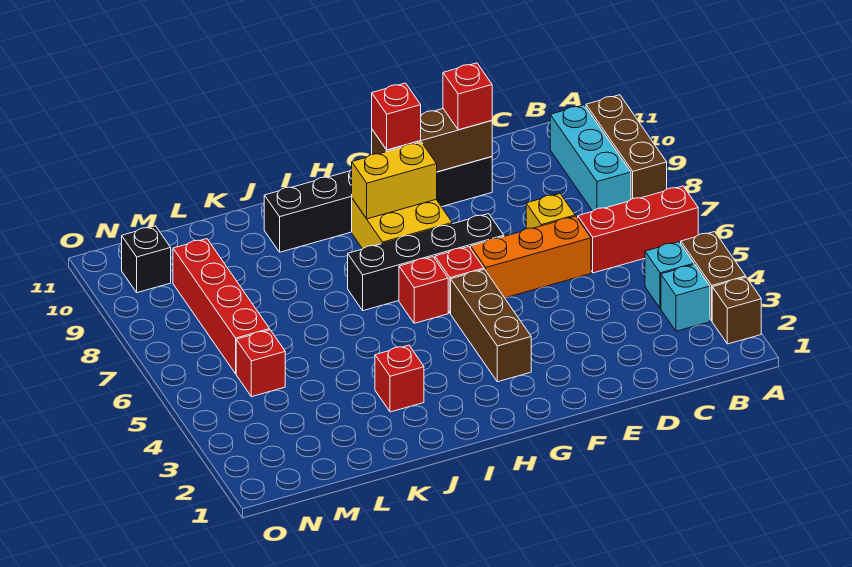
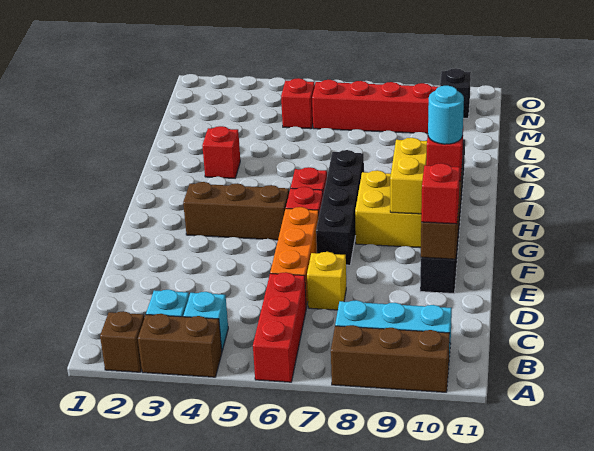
none -> cyan round brick G10 level 4

